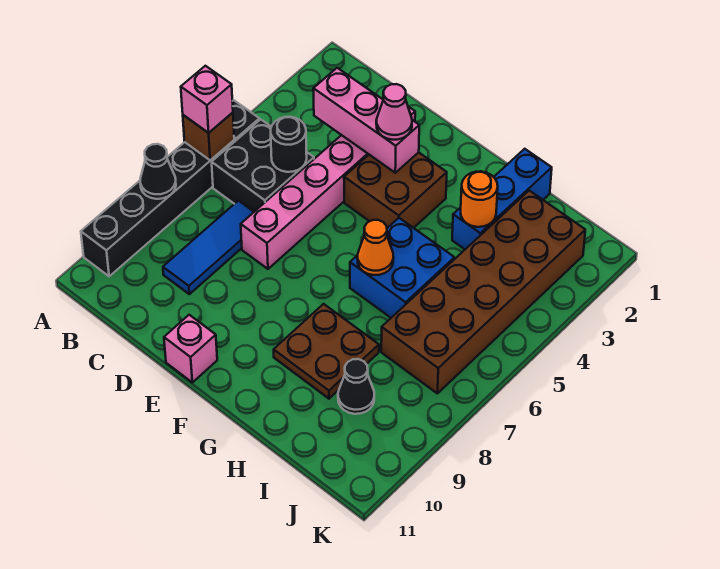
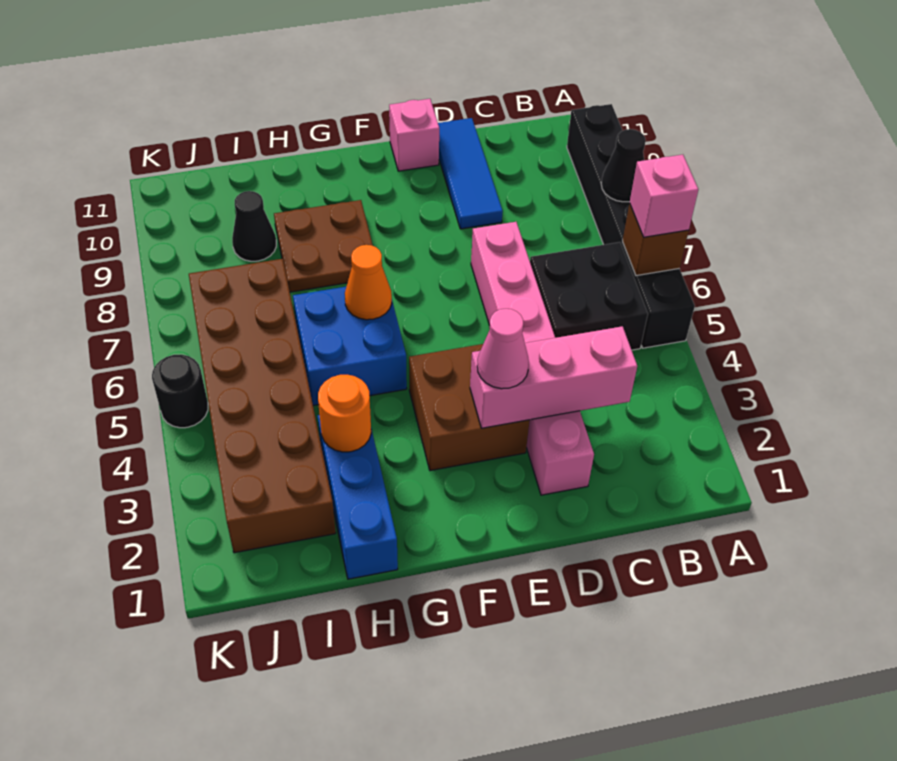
black round brick C5 level 2 -> black round brick K5 level 1
blue tile C7:C9 level 1 -> blue tile D9:D11 level 1

